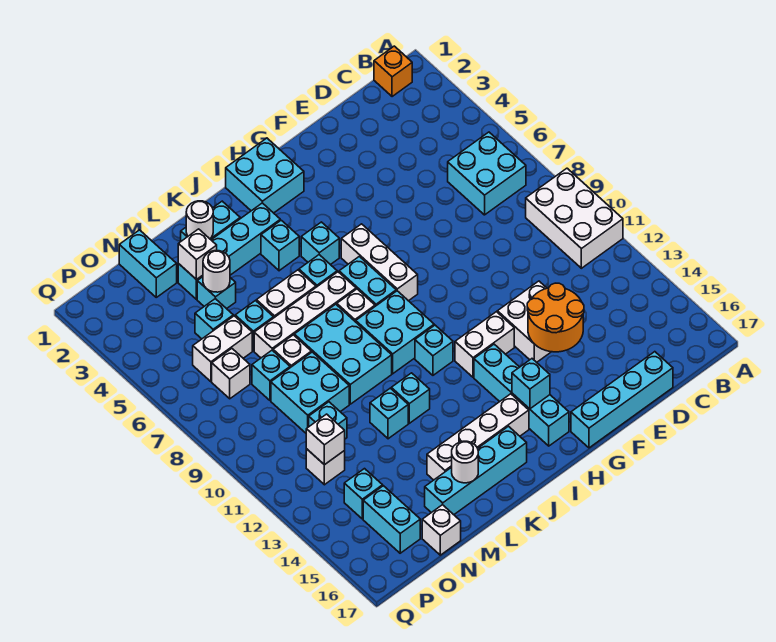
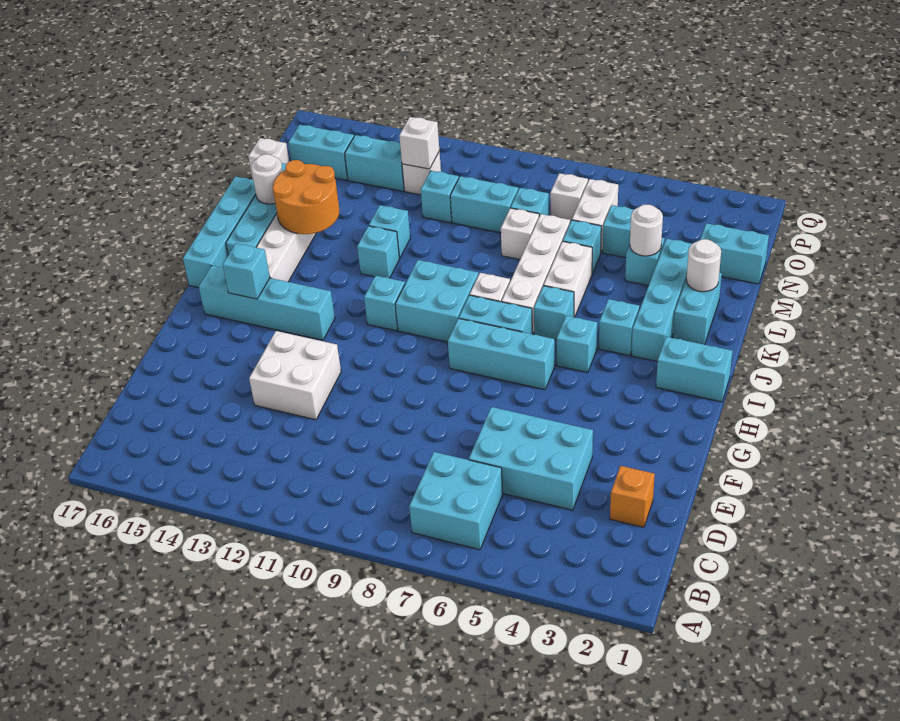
white brick A9:B11 level 1 -> none
orange brick B1 level 1 -> orange brick D2 level 1
cyan brick D17:G17 level 1 -> cyan brick I17:L17 level 1
orange round brick E13:F14 level 2 -> orange round brick K14:L15 level 2
white brick G12:H12 level 1 -> none
cyan brick H1:I2 level 1 -> cyan brick I1:I2 level 1
white brick H6:H8 level 1 -> cyan brick H6:H8 level 1
cyan brick K8:L10 level 1 -> cyan brick D4:E6 level 1
white brick M3 level 2 -> none
cyan brick M9:N10 level 1 -> cyan brick N9:N10 level 1
cyan brick O14 level 1 -> cyan brick O13:O14 level 1

